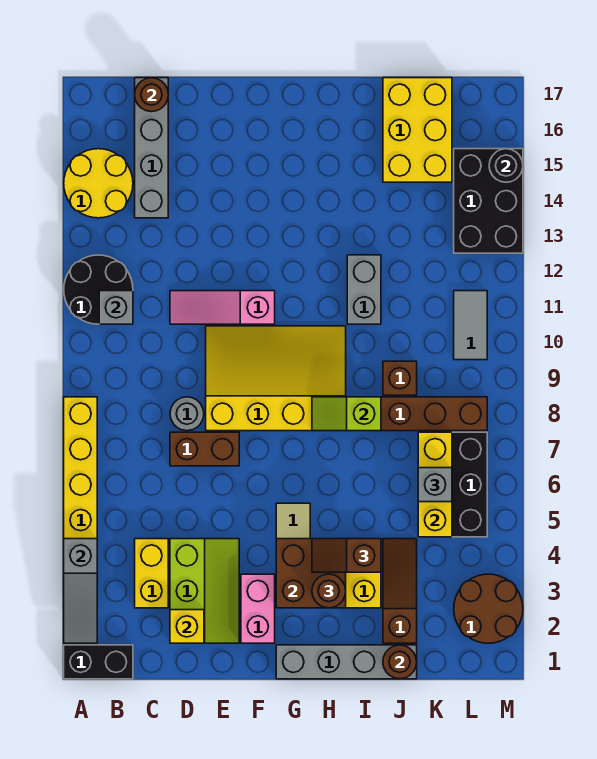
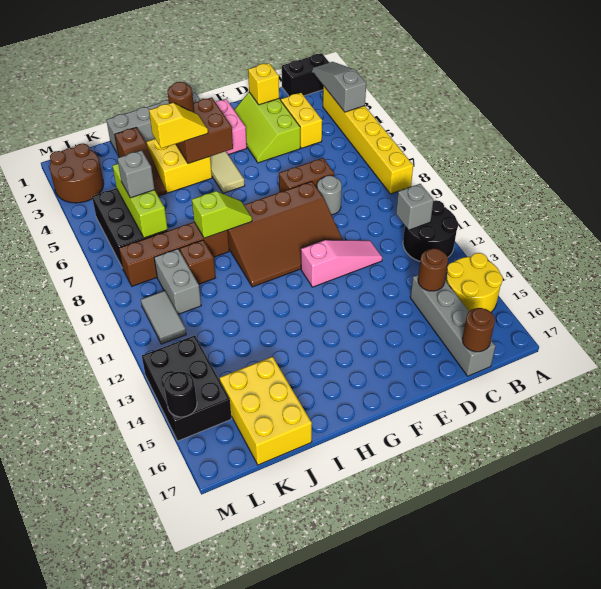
yellow slope E8:H10 level 1 top 8 -> brown slope E8:H10 level 1 top 8
brown slope H4:I4 level 3 top I -> yellow slope H4:I4 level 3 top I
grey brick I11:I12 level 1 -> grey brick K9:K10 level 1
brown round brick J1 level 2 -> brown round brick C14 level 2
yellow brick K5:K7 level 2 -> lime brick K5:K7 level 2

